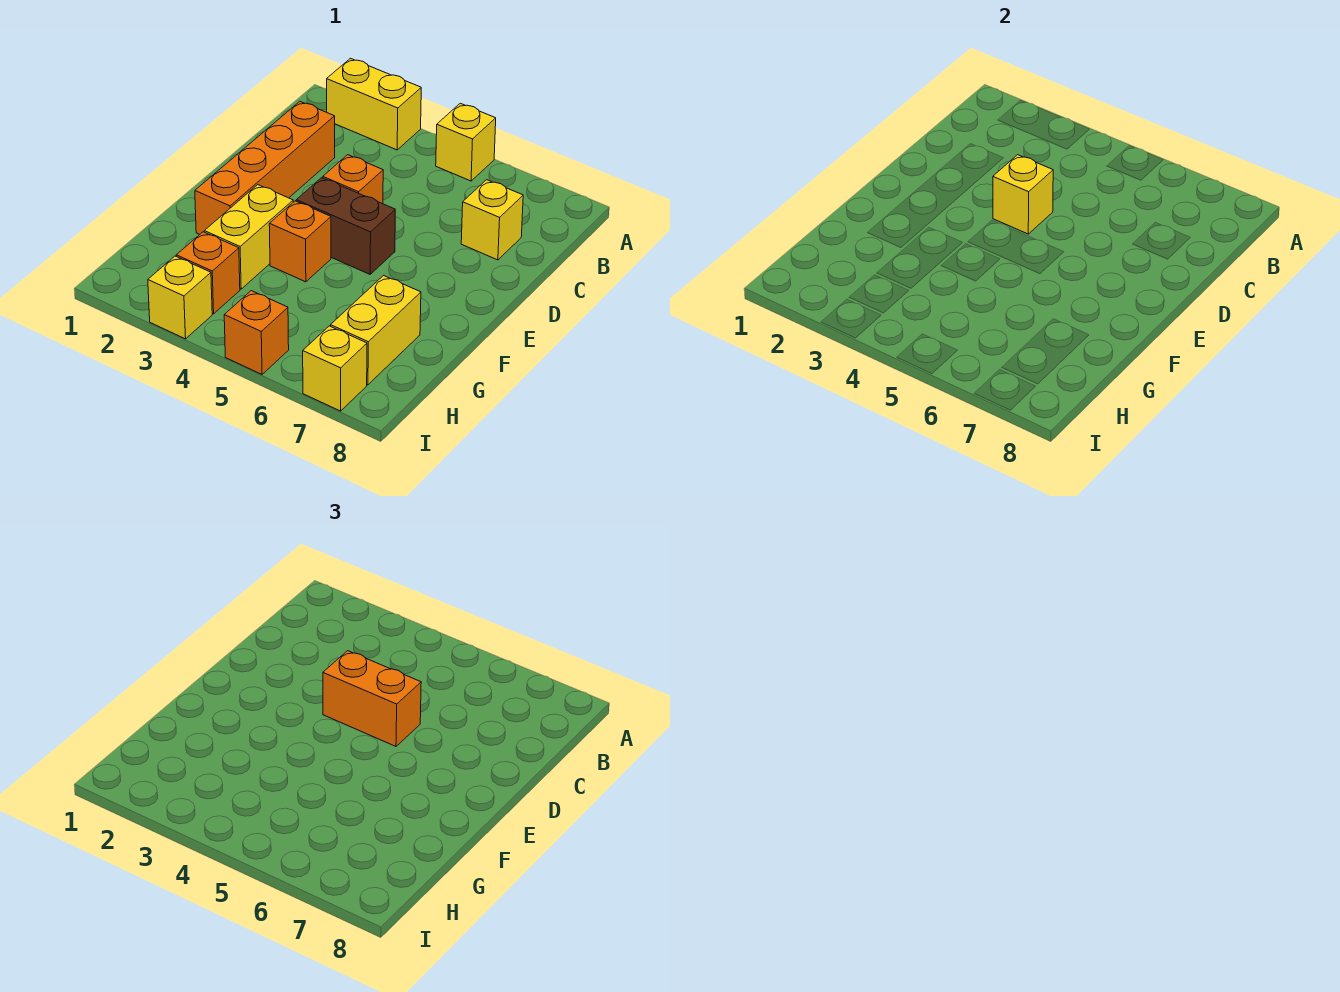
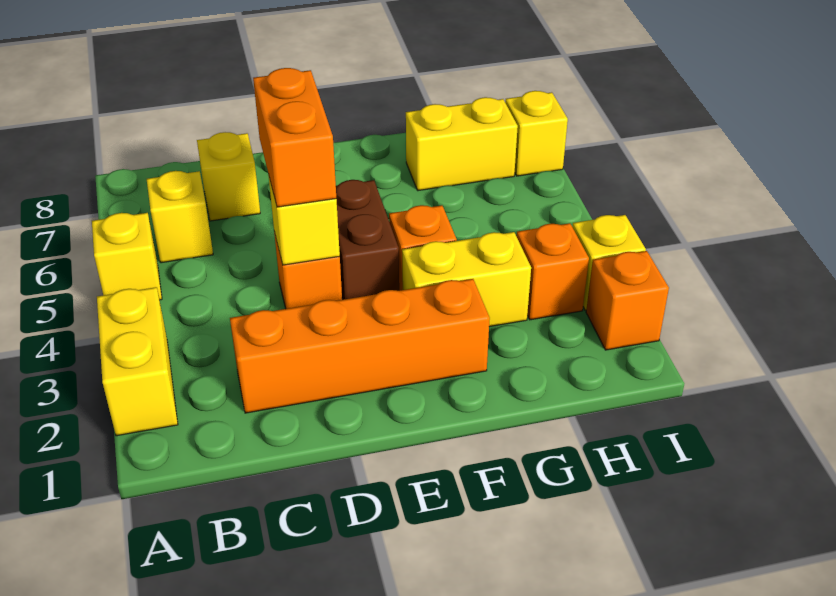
none -> yellow brick B6 level 1
orange brick I5 level 1 -> orange brick I2 level 1

